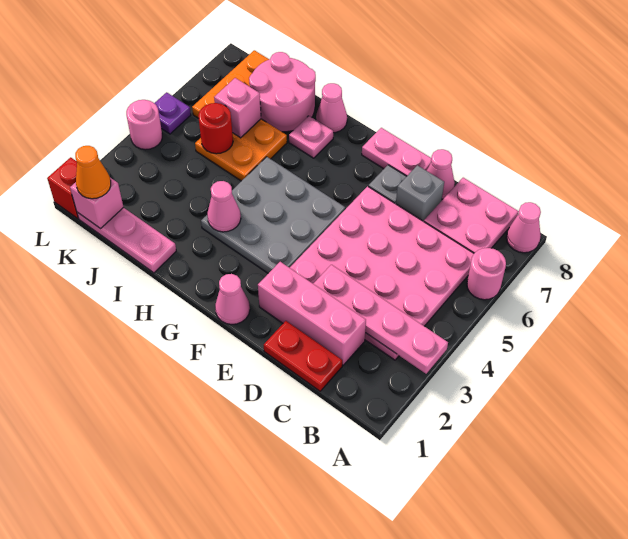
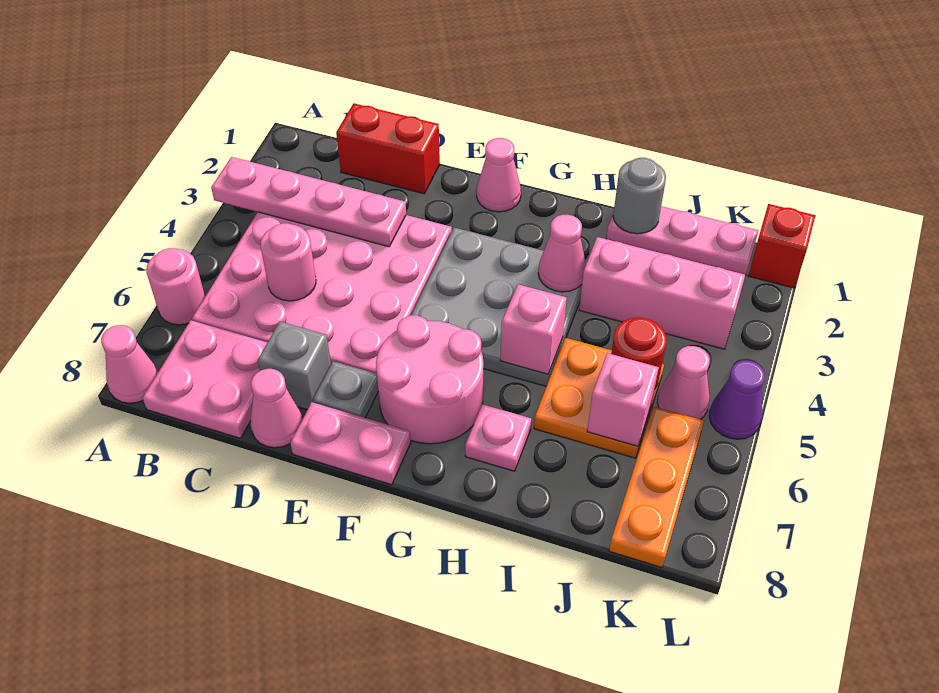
red plate C1:D1 level 1 -> red brick C1:D1 level 1
pink brick C2:E2 level 1 -> pink brick I3:K3 level 1
pink cone H8 level 1 -> pink cone K5 level 1
none -> grey round brick I1 level 2
pink round brick I7:J8 level 1 -> pink round brick F6:G7 level 1
pink brick K1 level 2 -> pink brick H5 level 2
orange cone K1 level 3 -> none
pink round brick L4 level 1 -> pink round brick C5 level 2
purple plate L5 level 1 -> purple cone L5 level 1

